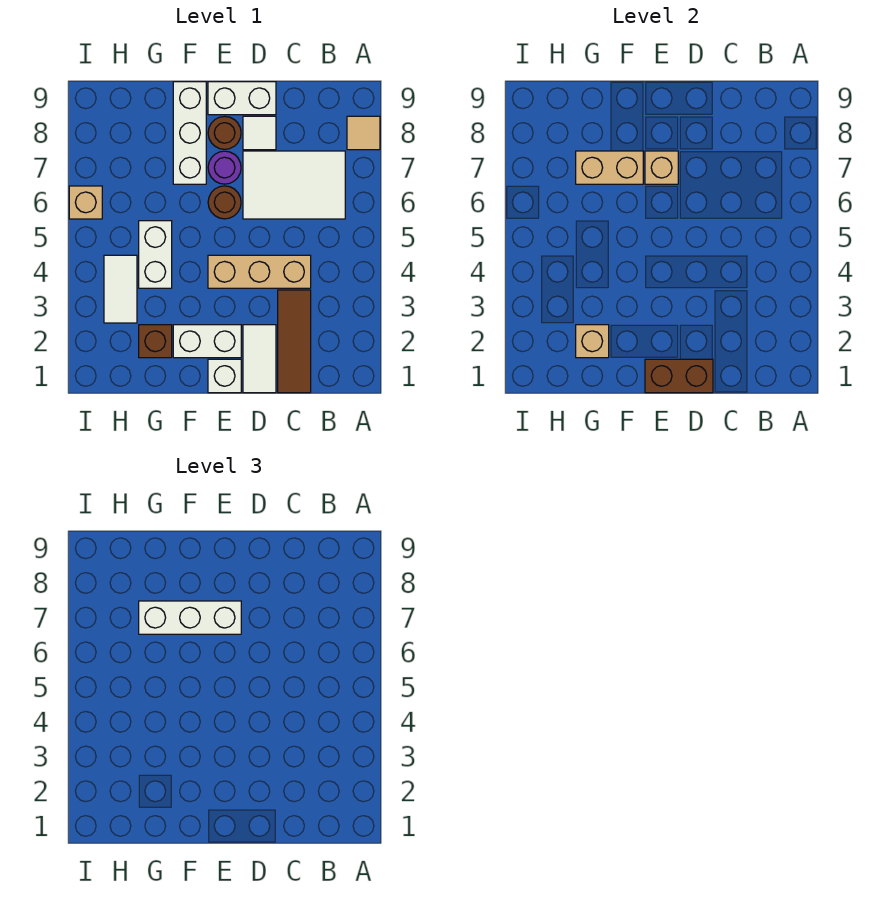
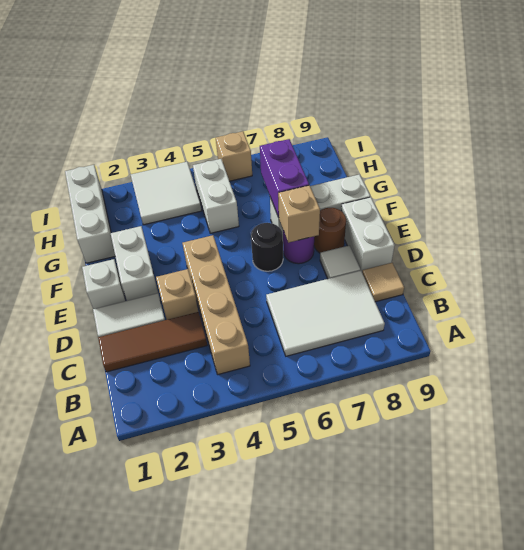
tan tile A8 level 1 -> tan tile C9 level 1
white tile B6:D7 level 1 -> white tile B6:C8 level 1
tan brick C4:E4 level 1 -> tan brick B4:E4 level 1
brown brick D1:E1 level 2 -> none
brown round brick E6 level 1 -> black round brick E6 level 1
white brick E7:G7 level 3 -> white brick G1:I1 level 1
tan brick F7:G7 level 2 -> purple brick F7:G7 level 2
brown brick G2 level 1 -> none
tan brick G2 level 2 -> tan brick D3 level 1
white brick G4:G5 level 1 -> white brick G5:H5 level 1
white tile H3:H4 level 1 -> white tile H3:I4 level 1

